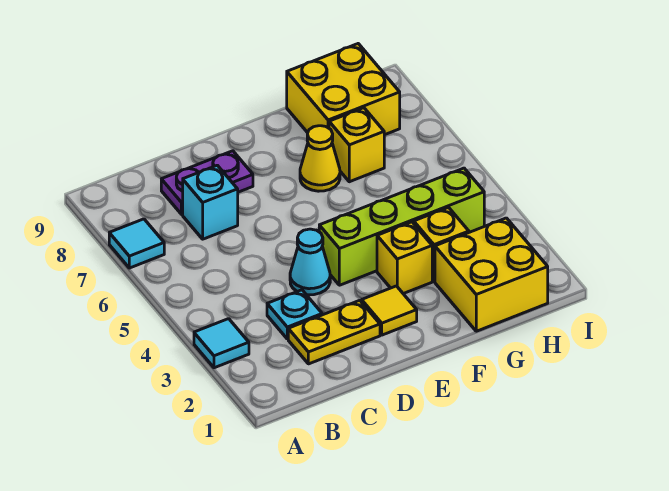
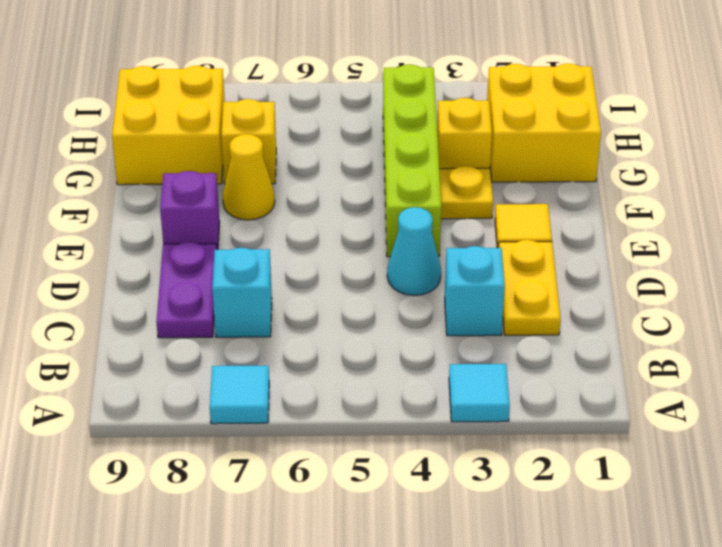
cyan plate C3 level 1 -> cyan brick C3 level 1
none -> purple brick E8 level 1
yellow brick F3 level 1 -> yellow plate F3 level 1

